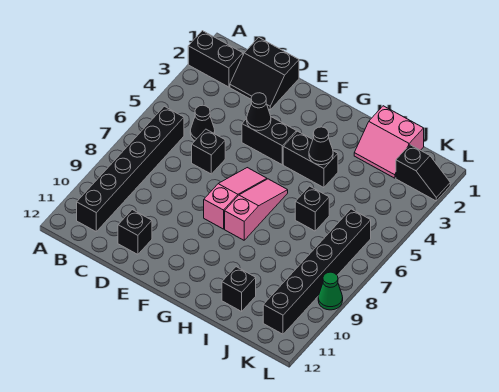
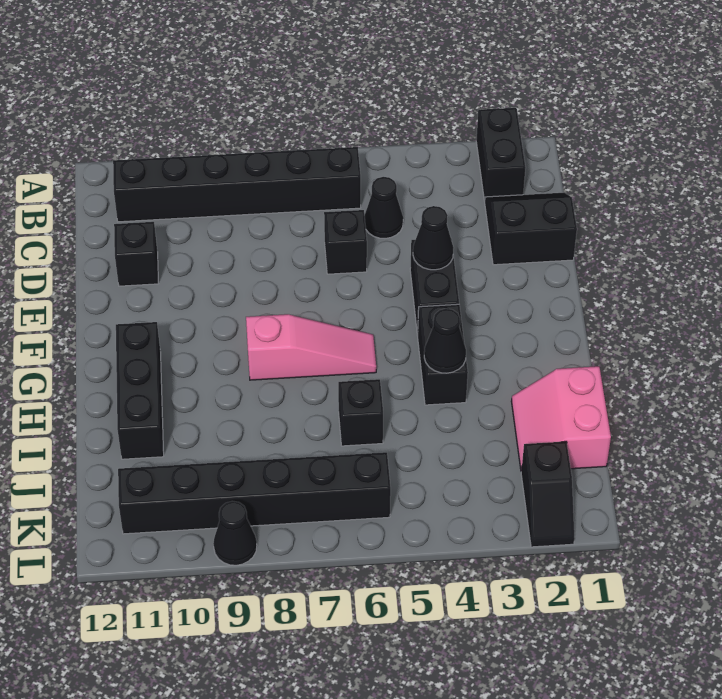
black slope C1:D2 level 1 top 1 -> black slope C1:D2 level 1 top D
pink slope F6:F8 level 1 top 8 -> none
black brick I11 level 1 -> black brick G11:I11 level 1
green cone L9 level 1 -> black cone L9 level 1

